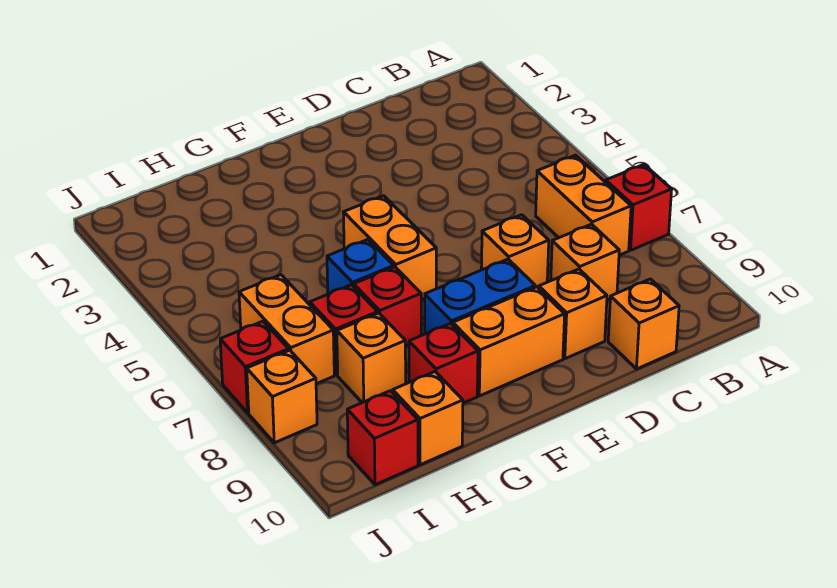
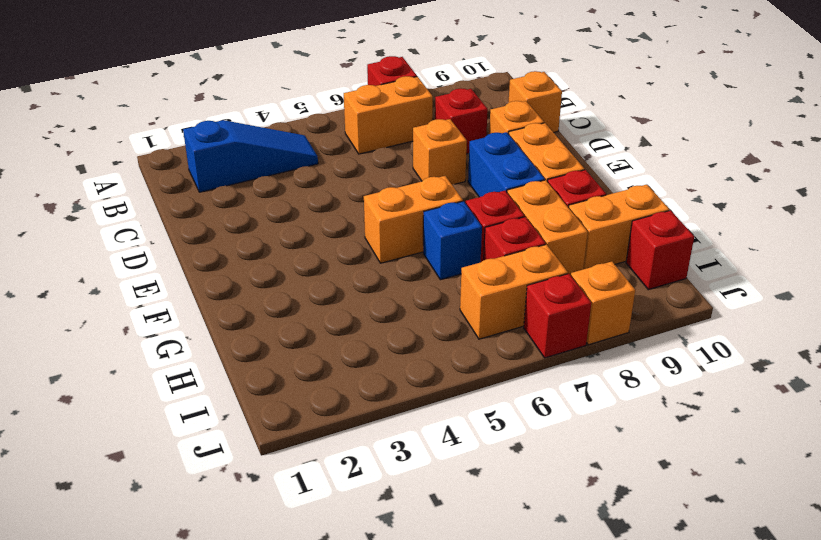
none -> blue slope B2:B4 level 1 top 2
orange brick C8 level 1 -> red brick C8 level 1
orange brick H8 level 1 -> orange brick G8:H8 level 1
orange brick H10 level 1 -> orange brick H9:H10 level 1

